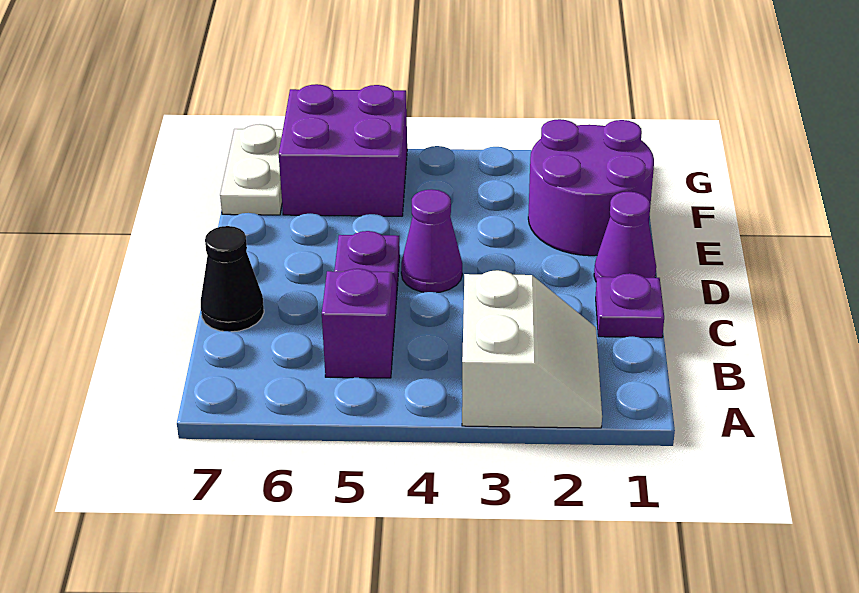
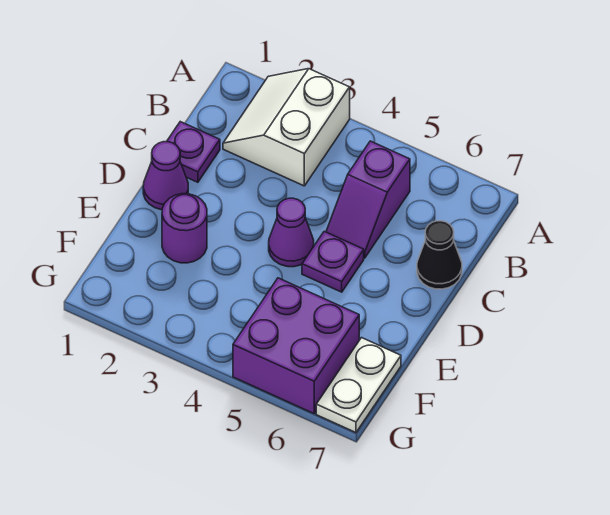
purple round brick E1:F2 level 1 -> purple round brick E2 level 1

